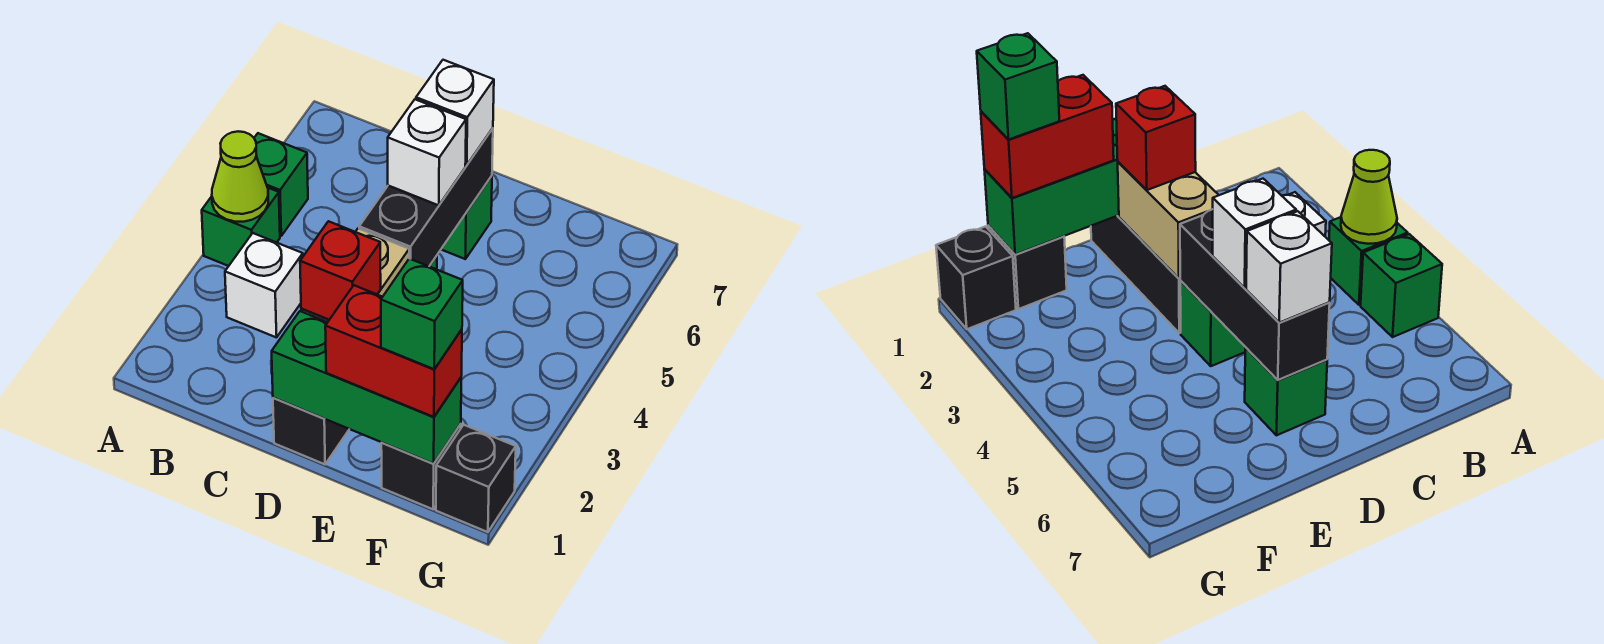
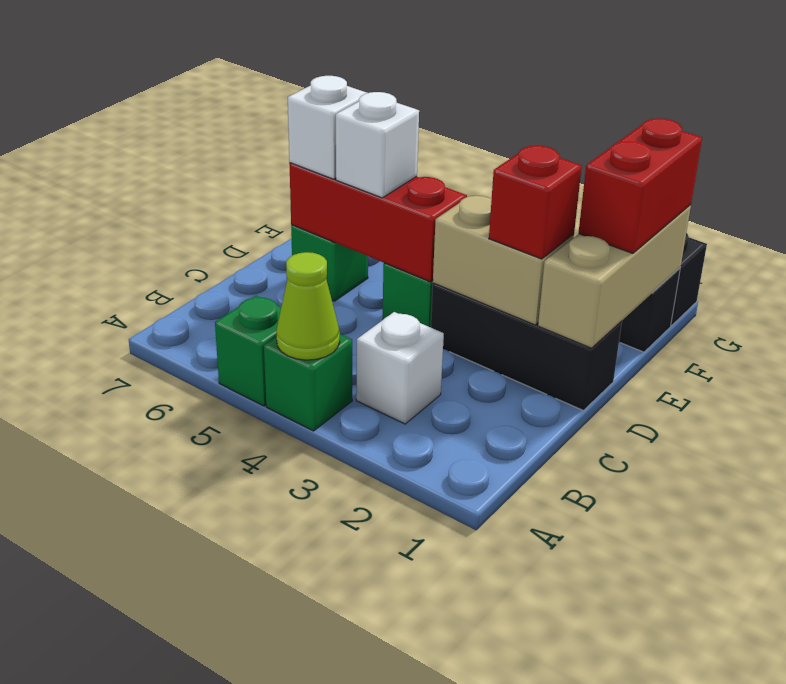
green brick D1:F1 level 2 -> tan brick D1:F1 level 2
black brick D4:D6 level 2 -> red brick D4:D6 level 2
green brick F1 level 4 -> none

